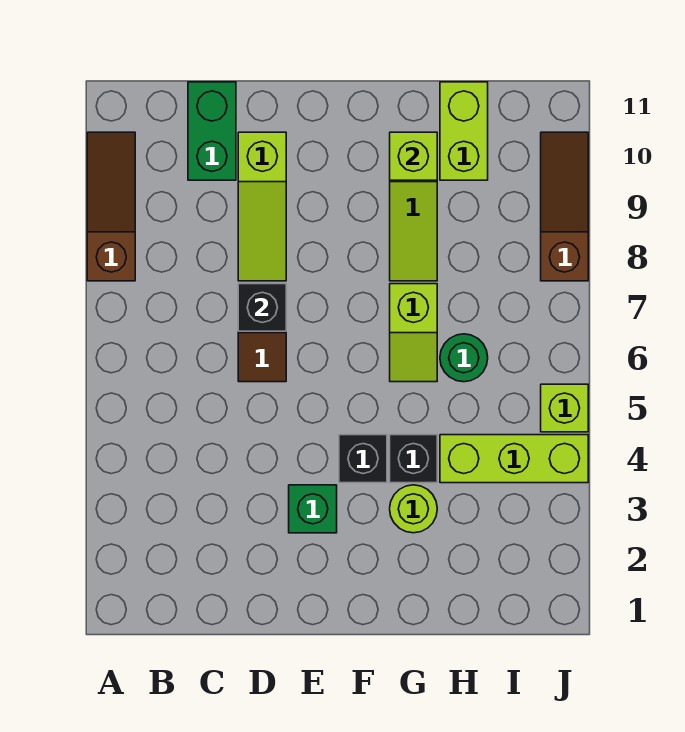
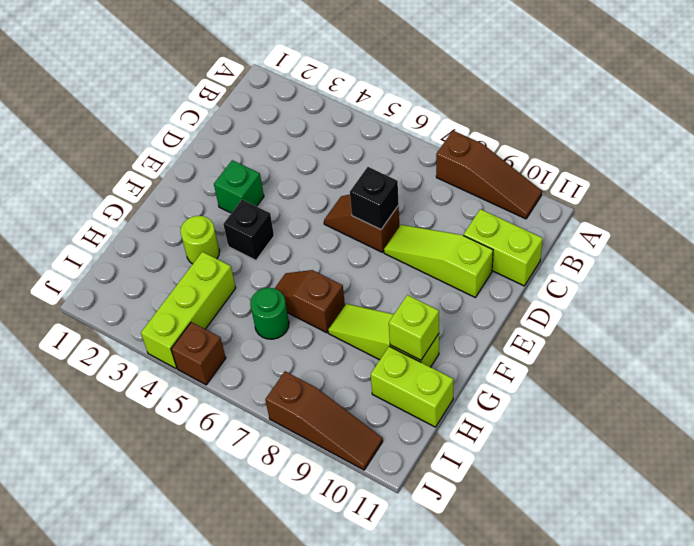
green brick C10:C11 level 1 -> lime brick C10:C11 level 1
black brick G4 level 1 -> none
lime slope G6:G7 level 1 top 7 -> brown slope G6:G7 level 1 top 7
lime brick J5 level 1 -> brown brick J5 level 1

